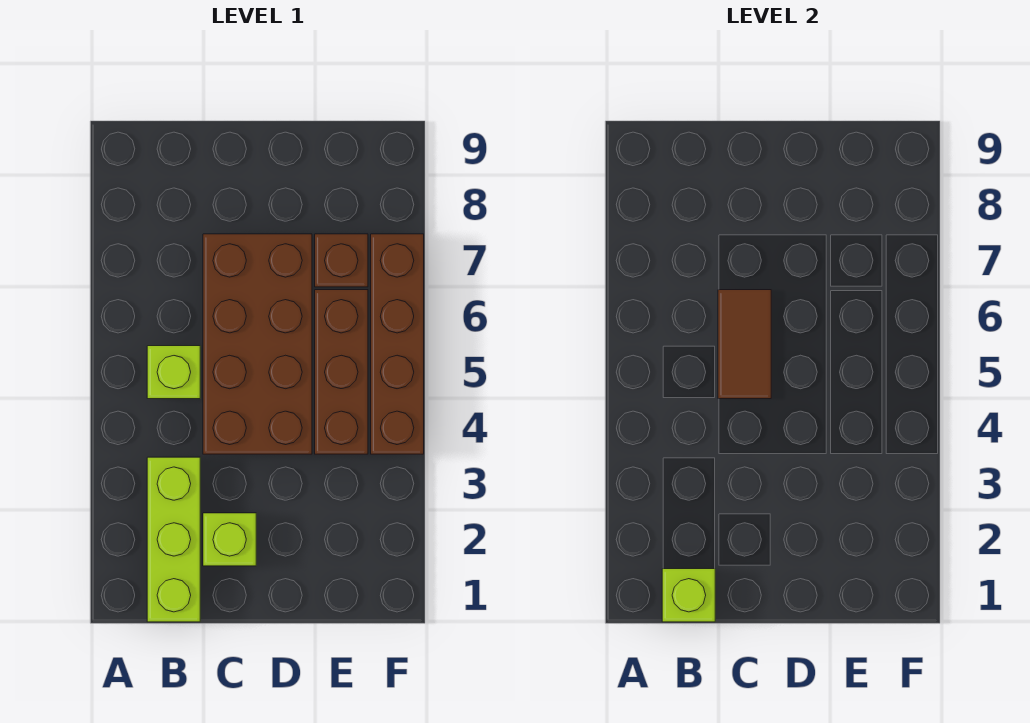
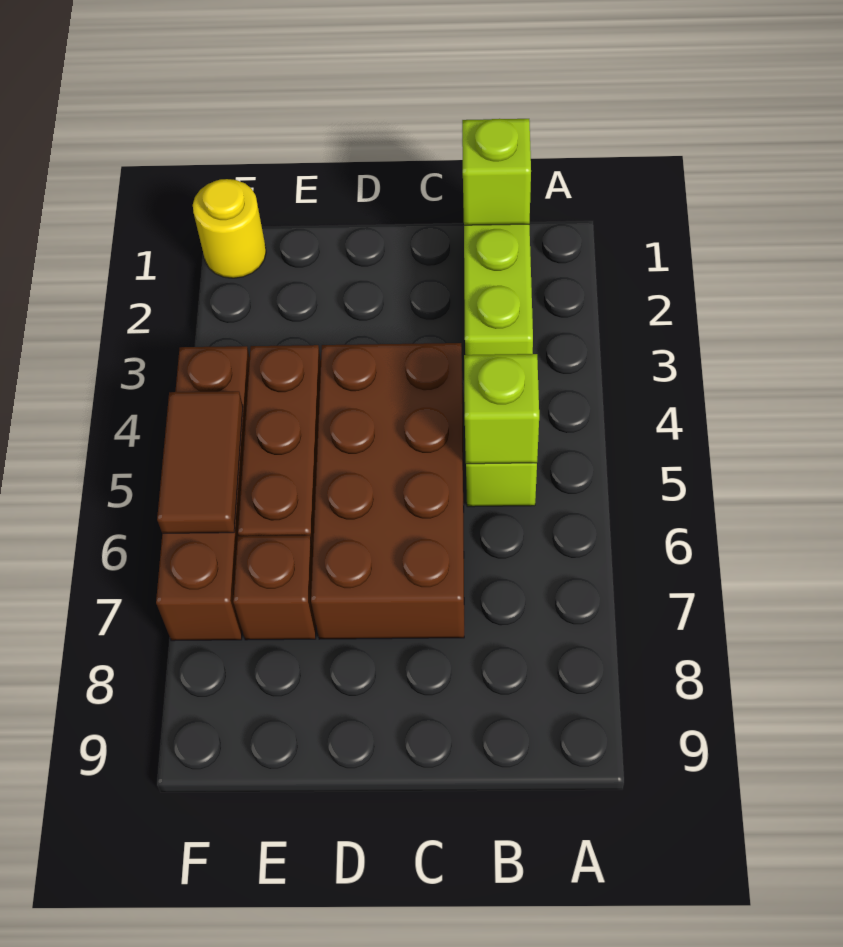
lime brick C2 level 1 -> lime brick B5 level 2
brown tile C5:C6 level 2 -> brown tile F5:F6 level 2
none -> yellow round brick F1 level 1

